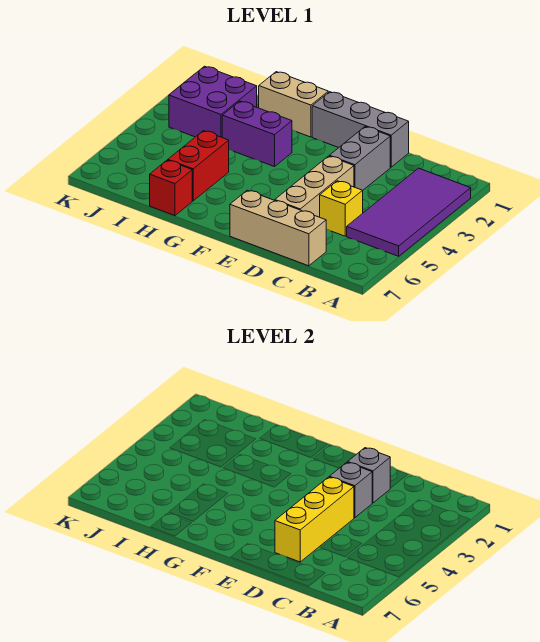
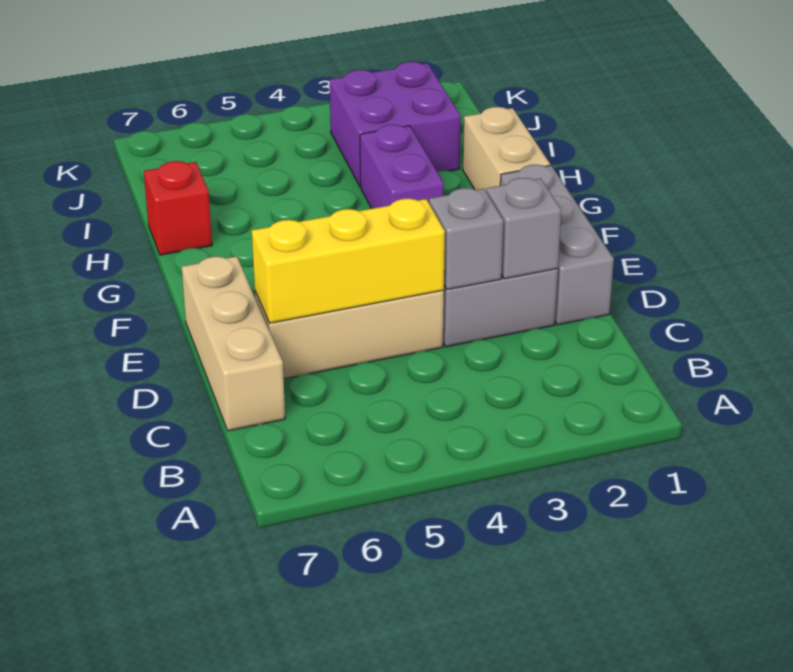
purple tile A2:B5 level 1 -> none
yellow brick C5 level 1 -> none
red brick H5:H6 level 1 -> none

